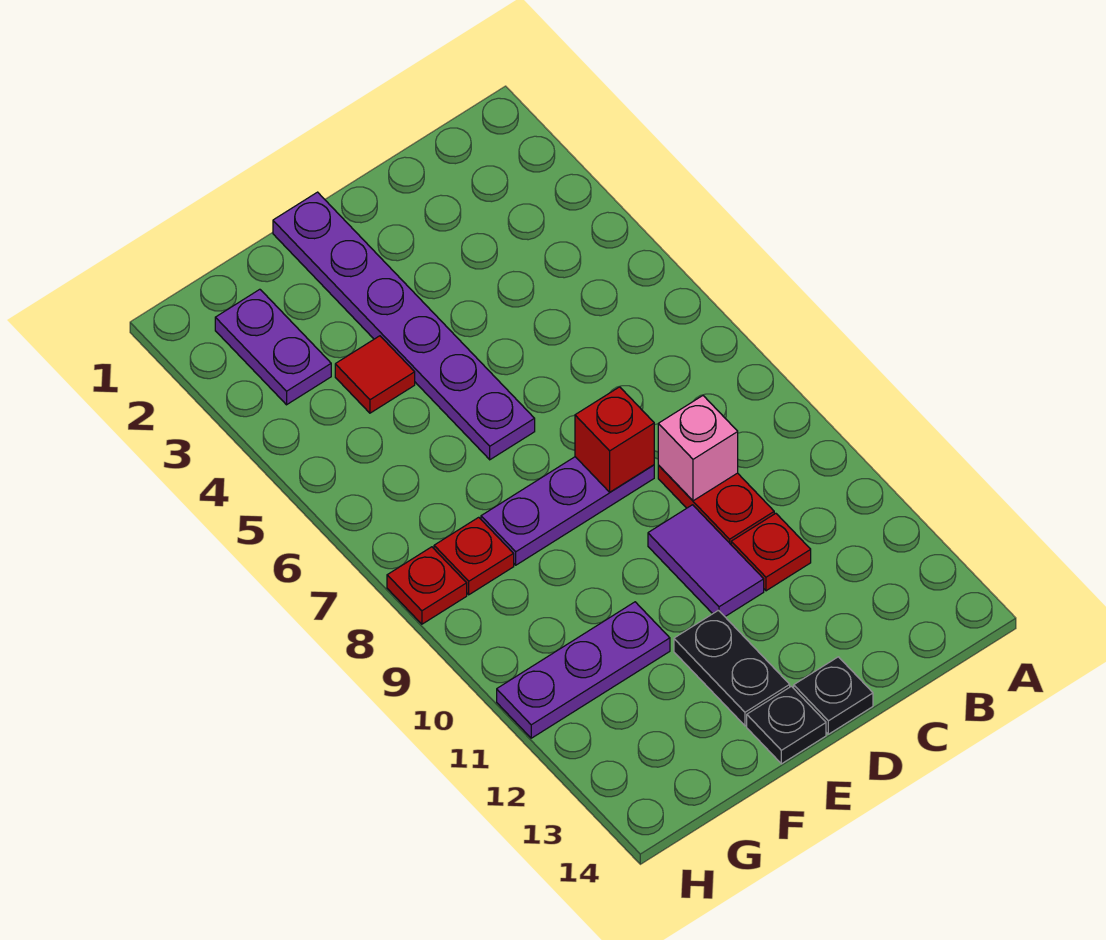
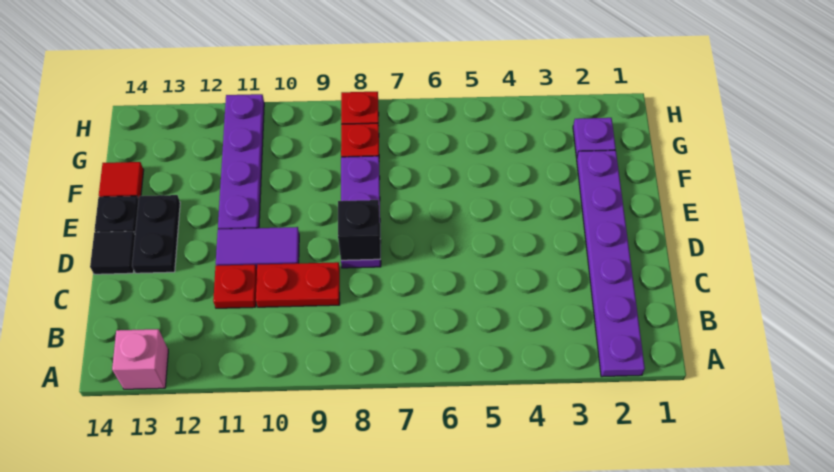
pink brick C9 level 2 -> pink brick A13 level 1
red brick D8 level 2 -> black brick D8 level 2
black plate D14 level 1 -> black tile D14 level 1
purple plate E1:E6 level 1 -> purple plate A2:F2 level 1
black plate E12:E13 level 1 -> black plate D13:E13 level 1
red tile F4 level 1 -> red tile F14 level 1
purple plate F11:H11 level 1 -> purple plate E11:H11 level 1
purple plate G2:G3 level 1 -> purple plate G2 level 1

